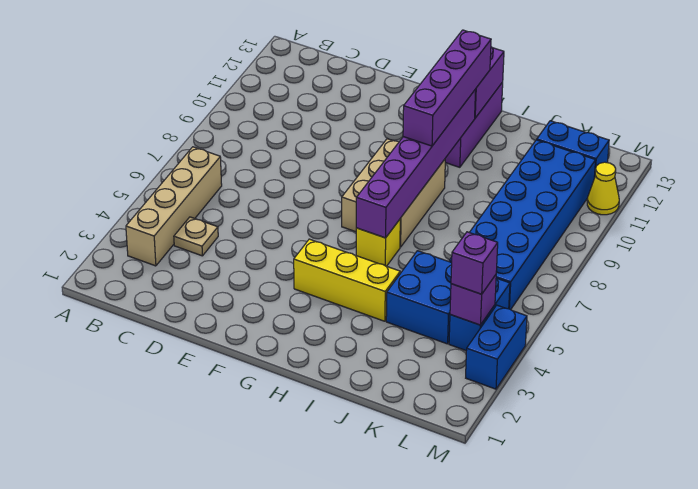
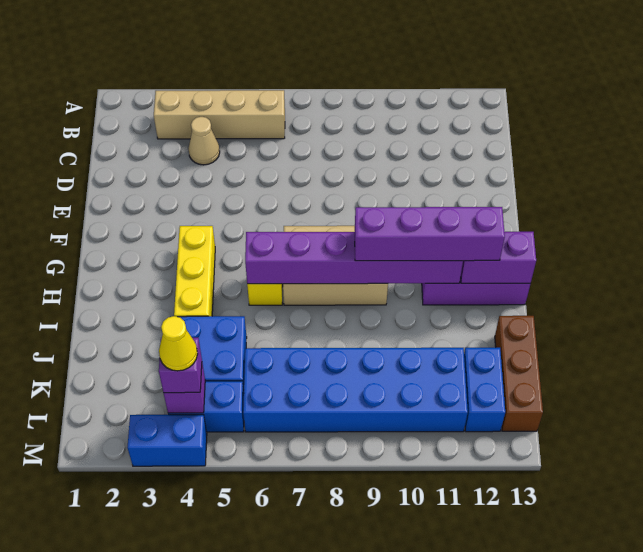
tan plate C4 level 1 -> tan cone C4 level 1
none -> brown brick J13:L13 level 1
yellow cone M11 level 1 -> yellow cone L4 level 4

